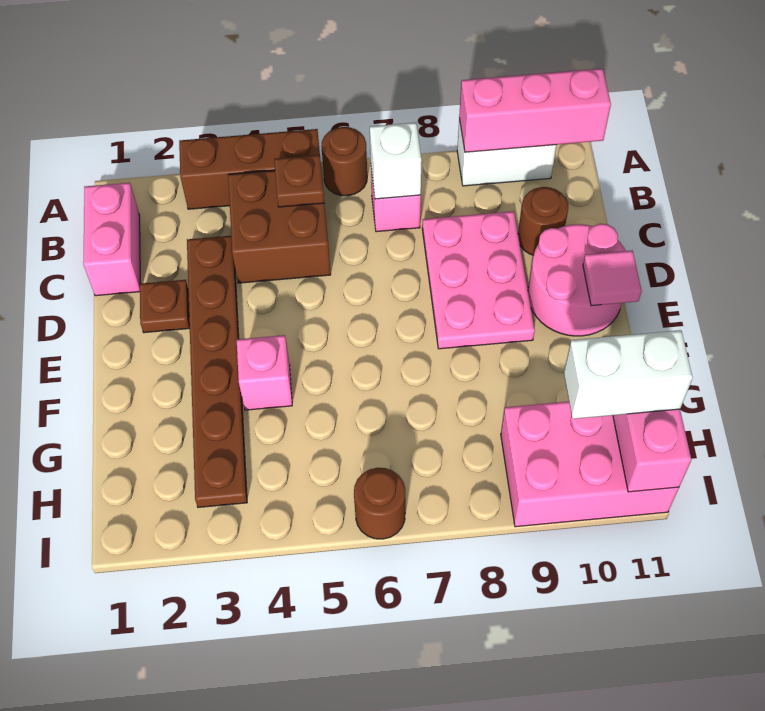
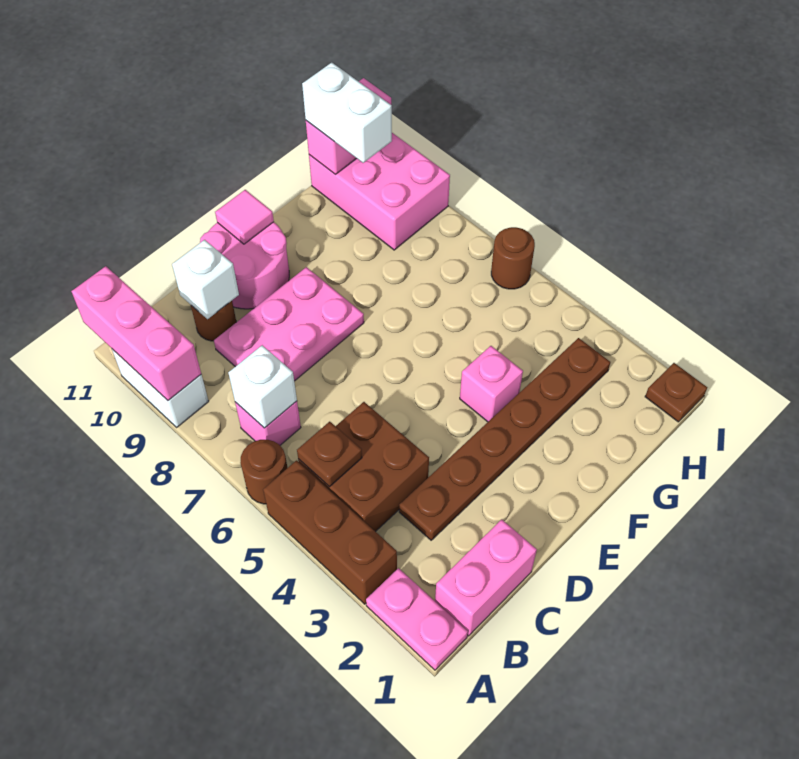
none -> pink plate A1:A2 level 1
none -> white brick C10 level 2
brown plate D2 level 1 -> brown plate I1 level 1

